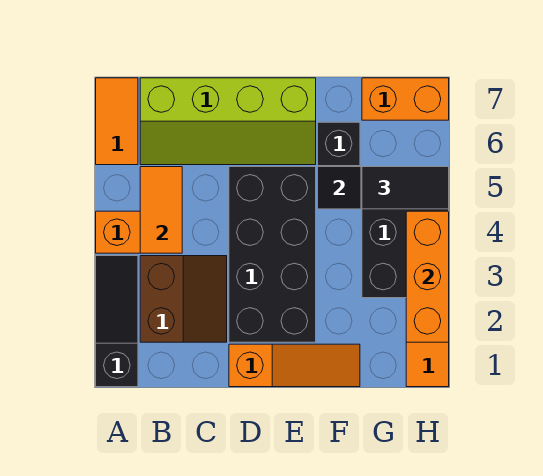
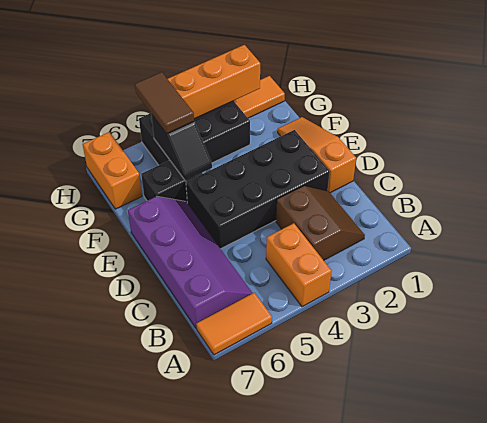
black slope A1:A3 level 1 top 1 -> none
brown slope B2:C3 level 1 top B -> brown slope B2:C3 level 1 top 3
orange tile B4:B5 level 2 -> none
lime slope B6:E7 level 1 top 7 -> purple slope B6:E7 level 1 top 7
black tile G5:H5 level 3 -> brown tile G5:H5 level 3

